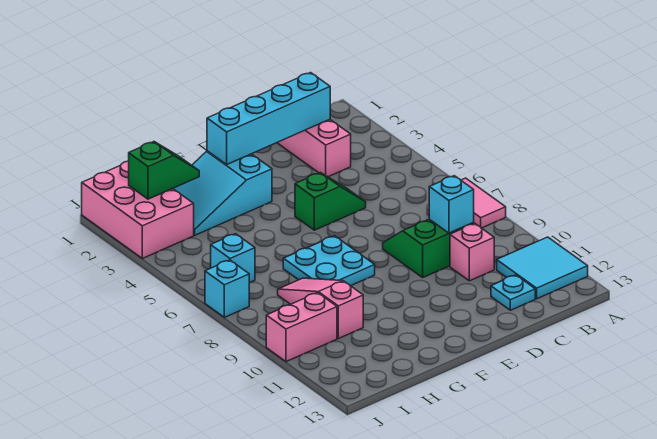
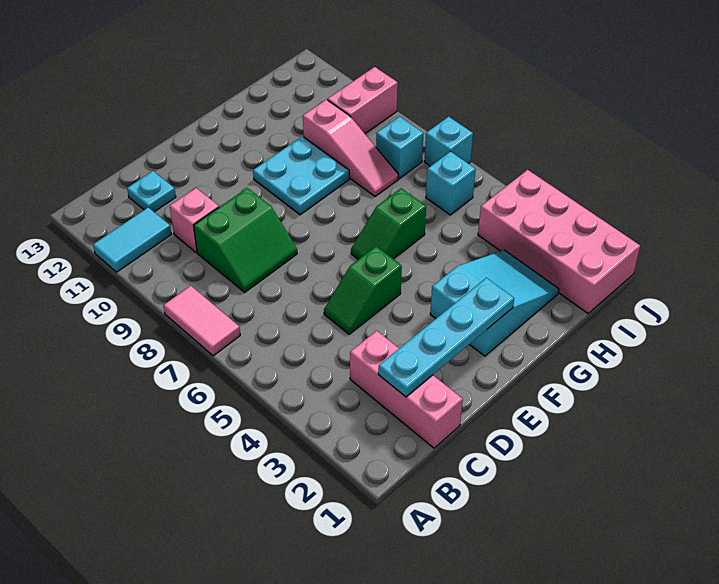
cyan tile A11:B12 level 1 -> cyan tile A11:B11 level 1
cyan brick C2:F2 level 2 -> cyan plate C2:F2 level 2
cyan brick C9 level 2 -> cyan brick I8 level 1
cyan plate F7:G8 level 1 -> cyan plate F9:G10 level 1
green slope H2:I2 level 2 top I -> green slope F6:G6 level 1 top G
pink brick I1:J3 level 1 -> pink brick I1:J4 level 1

